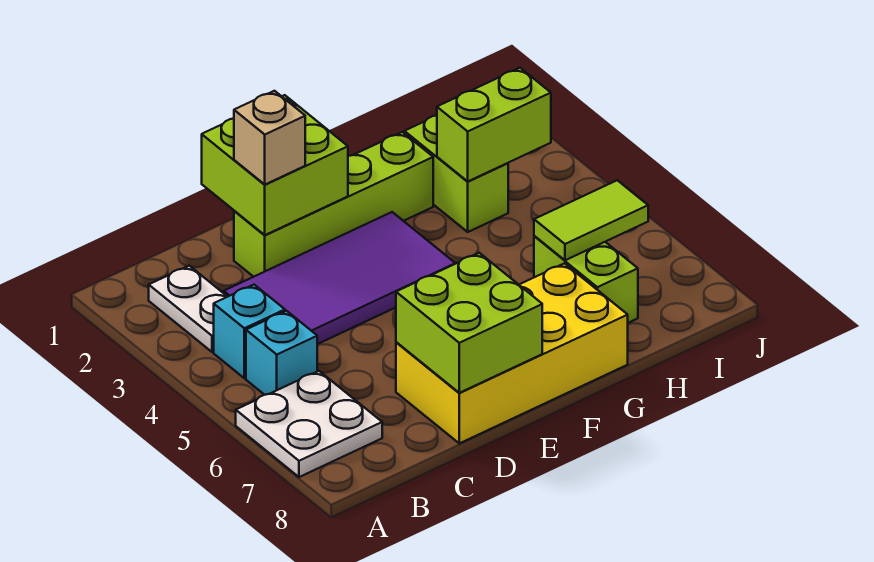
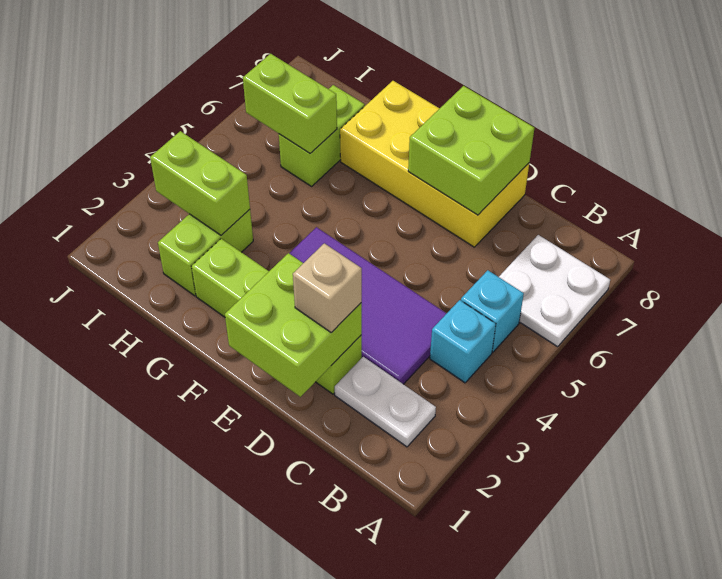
white plate B2:B3 level 1 -> white plate B2:C2 level 1
lime tile H6:I6 level 2 -> lime brick H6:I6 level 2

